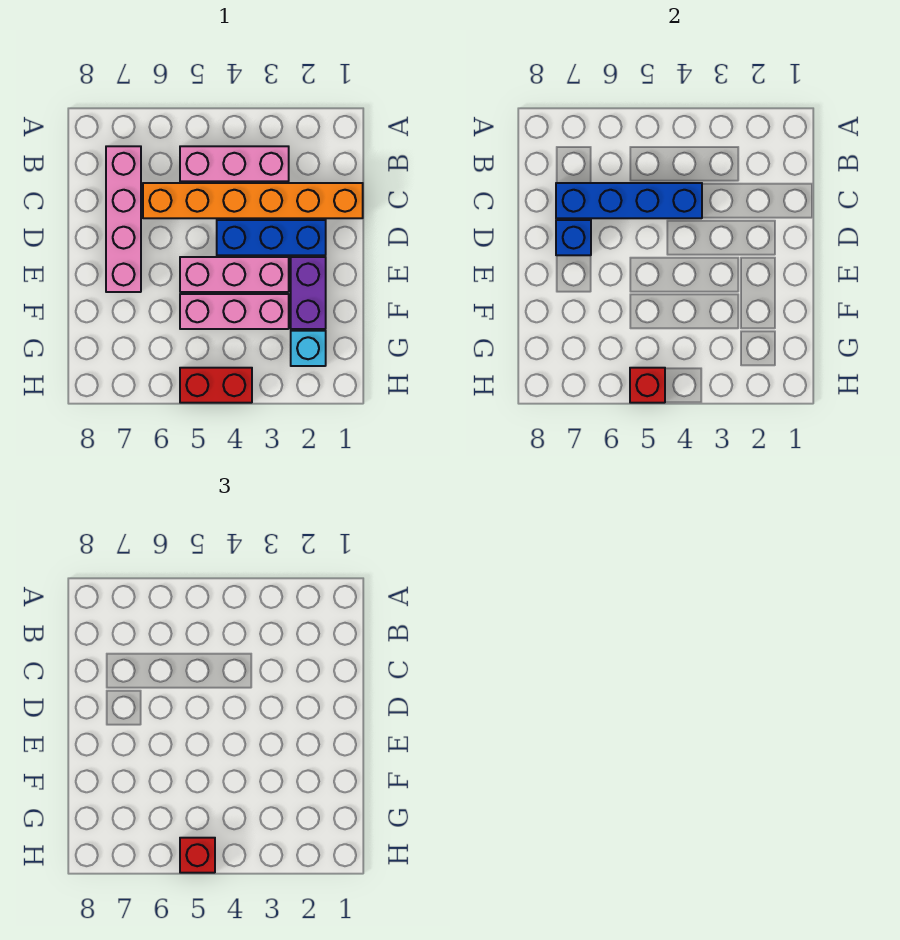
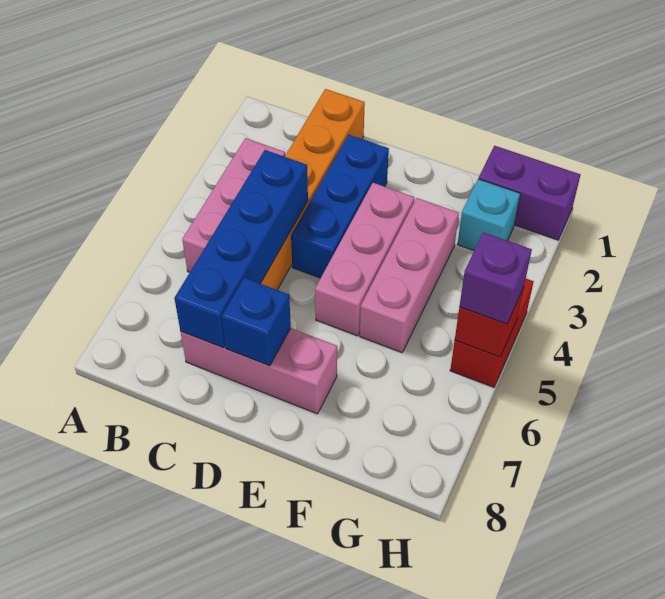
pink brick B7:E7 level 1 -> pink brick C7:E7 level 1
purple brick E2:F2 level 1 -> purple brick G1:H1 level 1
red brick H5 level 3 -> purple brick H5 level 3

